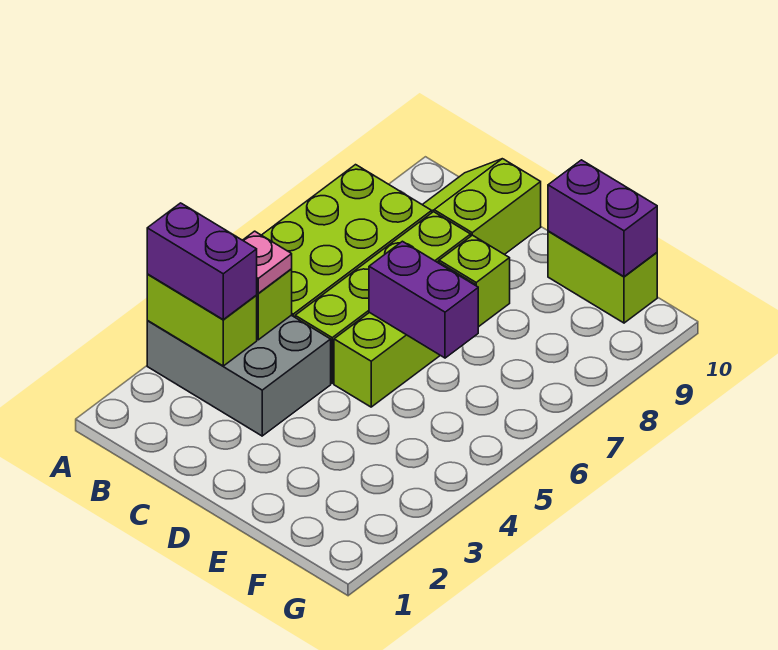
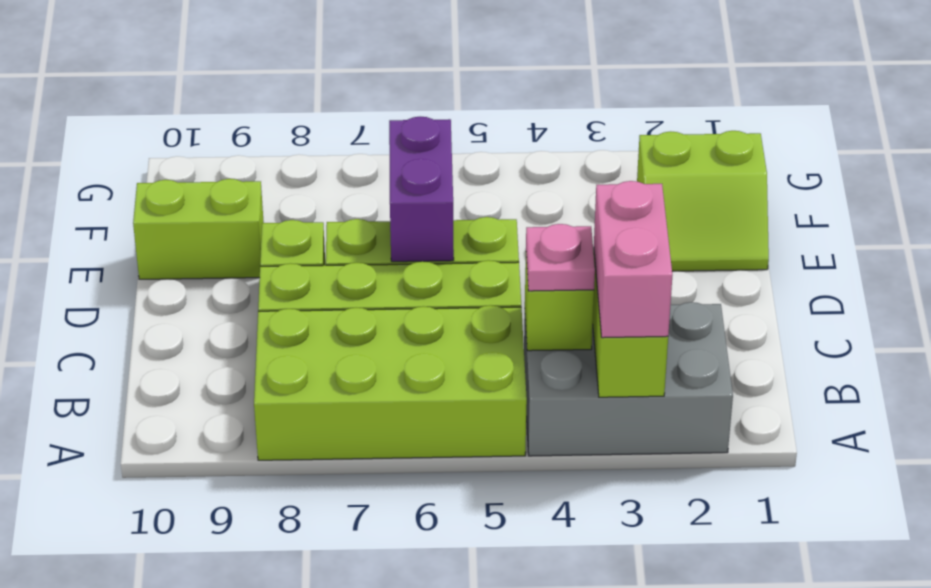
grey brick A3:C4 level 1 -> grey brick A2:B4 level 1
purple brick A3:B3 level 3 -> pink brick A3:B3 level 3
lime slope B9:C10 level 1 top C -> lime slope E1:F2 level 1 top F
lime brick E10:F10 level 1 -> lime brick E9:E10 level 1
purple brick E10:F10 level 2 -> none

